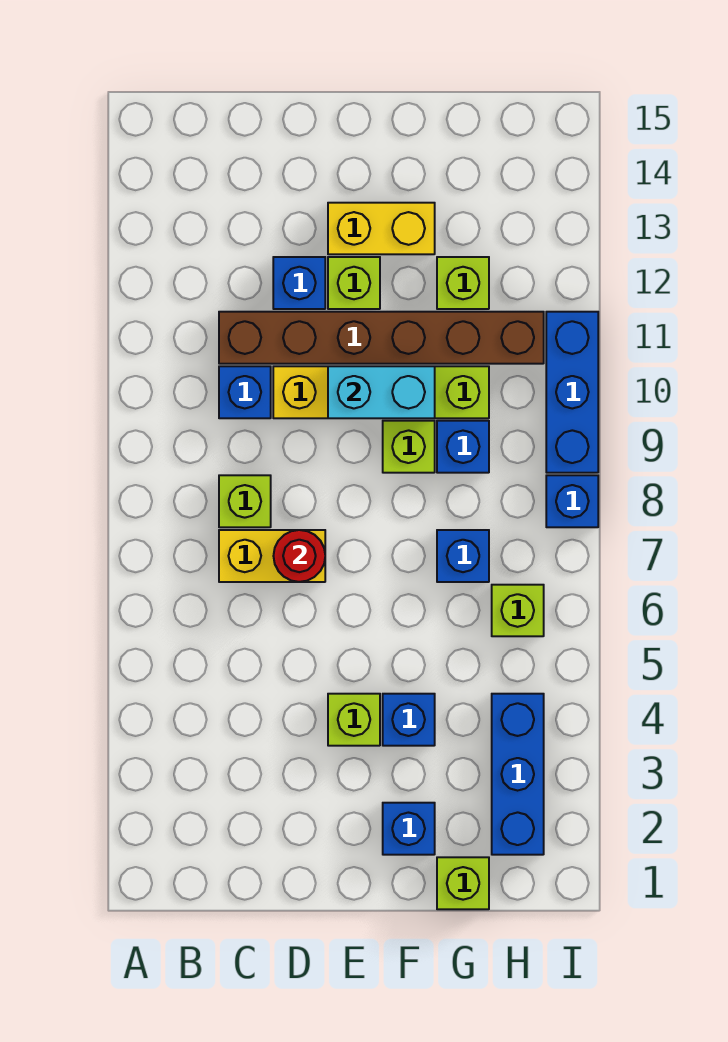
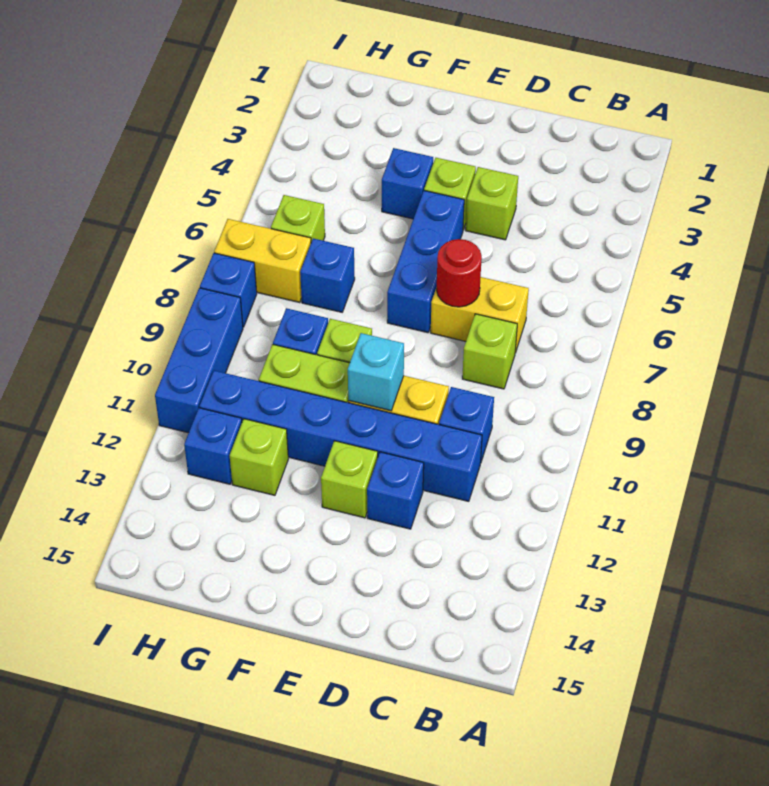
brown brick C11:H11 level 1 -> blue brick C11:H11 level 1
cyan brick E10:F10 level 2 -> cyan brick E10 level 2
yellow brick E13:F13 level 1 -> yellow brick H7:I7 level 1
blue brick F2 level 1 -> blue brick H12 level 1
lime brick G1 level 1 -> lime brick D4 level 1
blue brick H2:H4 level 1 -> blue brick E5:E7 level 1

